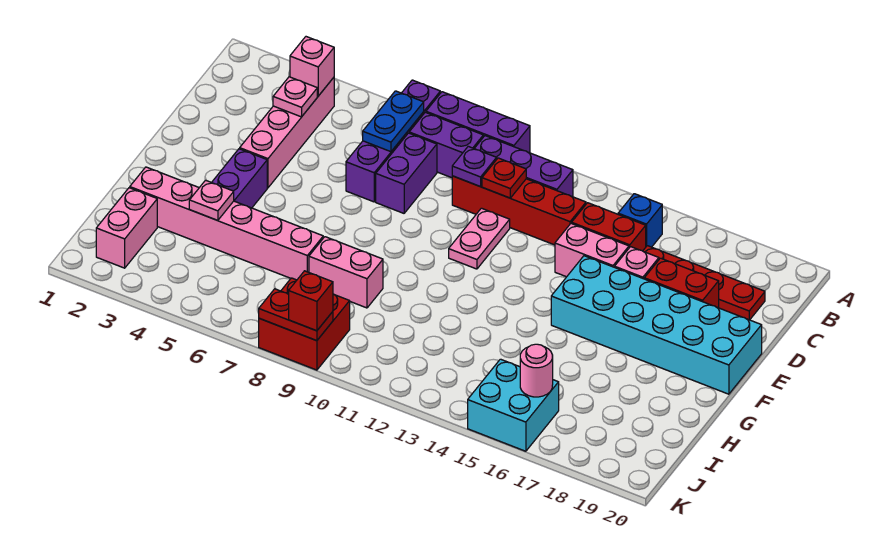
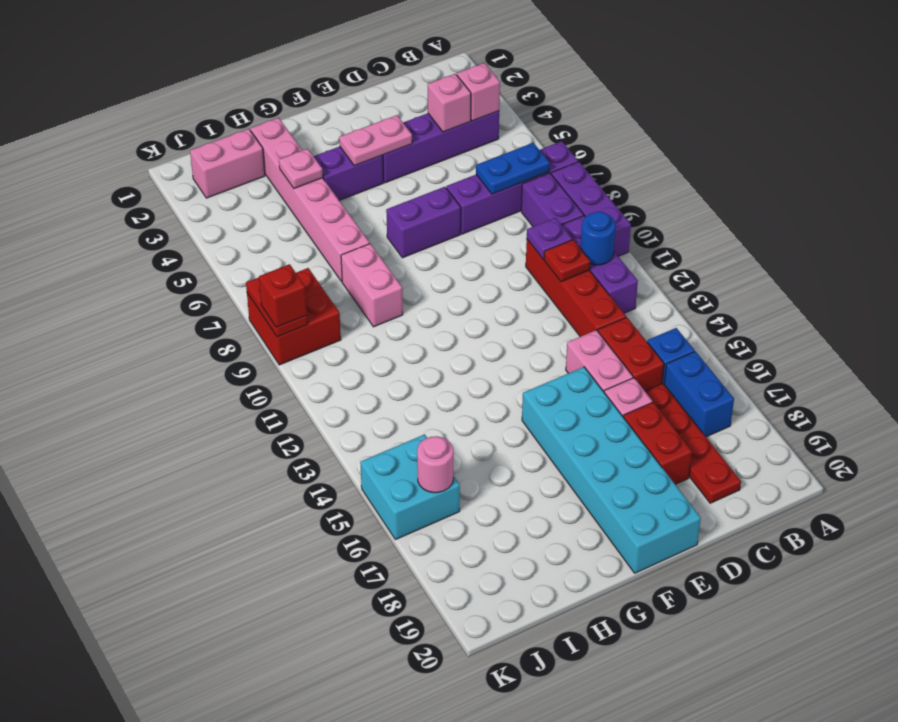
pink brick B4:E4 level 1 -> purple brick B4:E4 level 1
none -> blue round brick B11 level 2
none -> blue brick B16:B17 level 1
pink plate C4 level 2 -> pink brick C4 level 2
purple brick C8:D8 level 1 -> purple brick E7:F7 level 1
pink plate D11:E11 level 1 -> pink plate E4:F4 level 2

